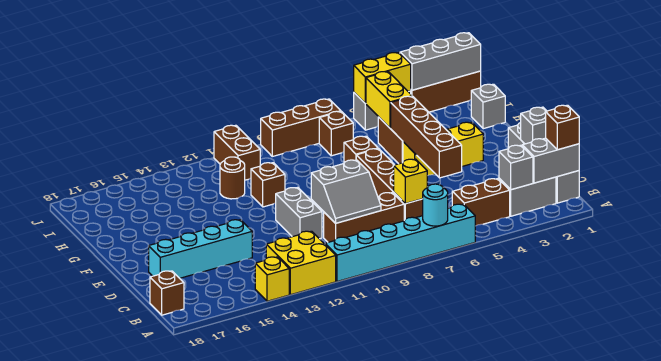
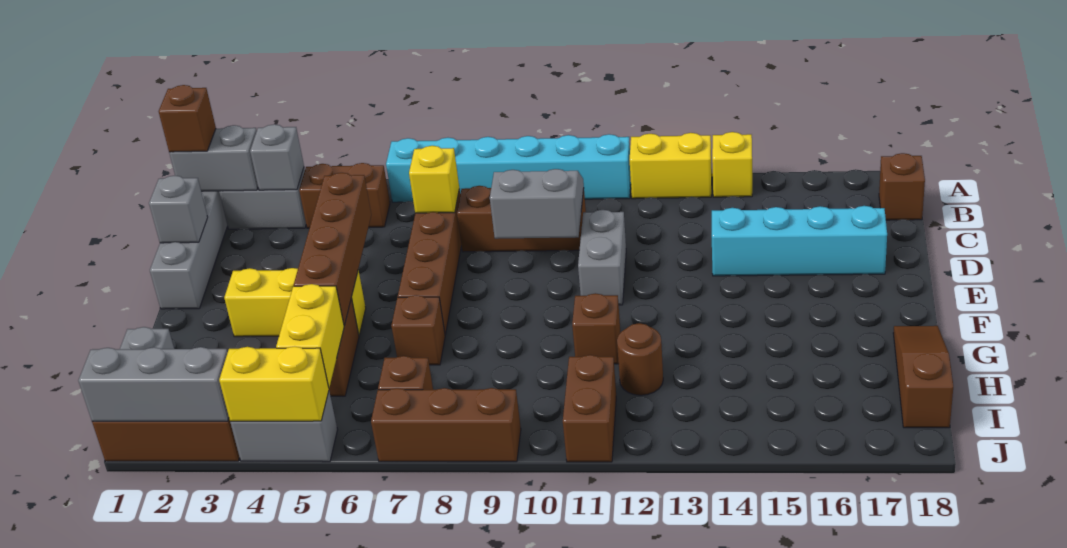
cyan round brick A7 level 2 -> none
yellow brick A12:B13 level 1 -> yellow brick A12:A13 level 1
none -> brown slope G18:I18 level 1 top I

